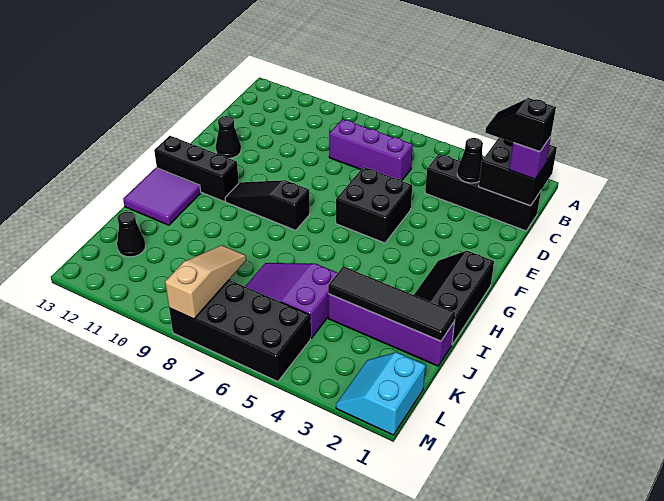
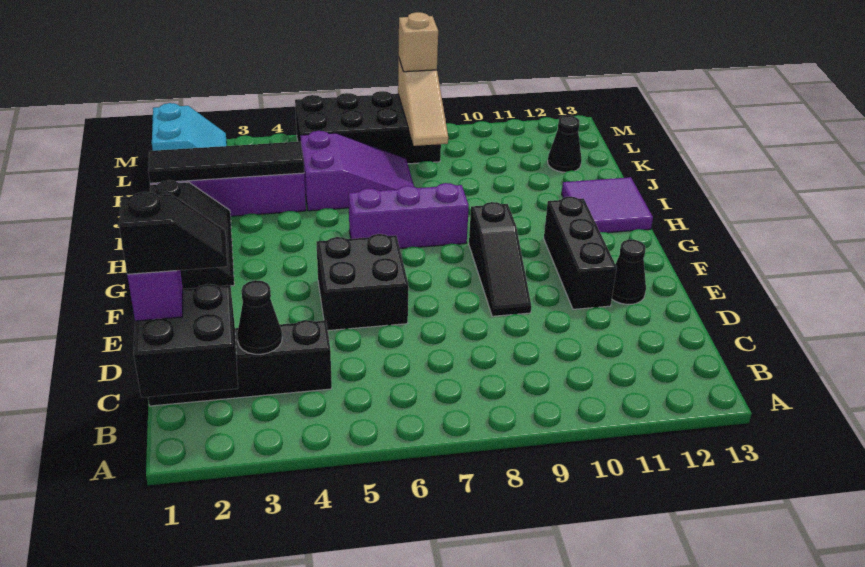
purple brick C6:C8 level 1 -> purple brick H6:H8 level 1
black slope G8:G10 level 1 top 8 -> black slope E9:G9 level 1 top G
black brick G11:G13 level 1 -> black brick E11:G11 level 1
none -> tan brick M8 level 3

